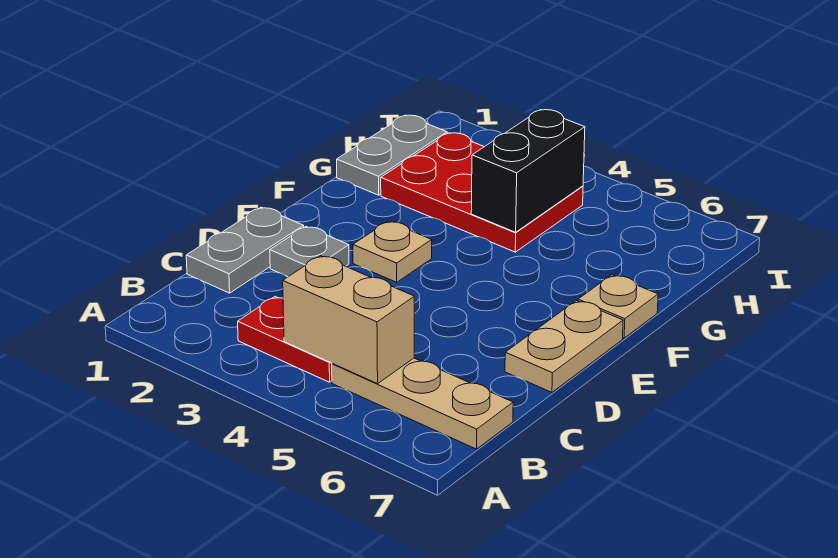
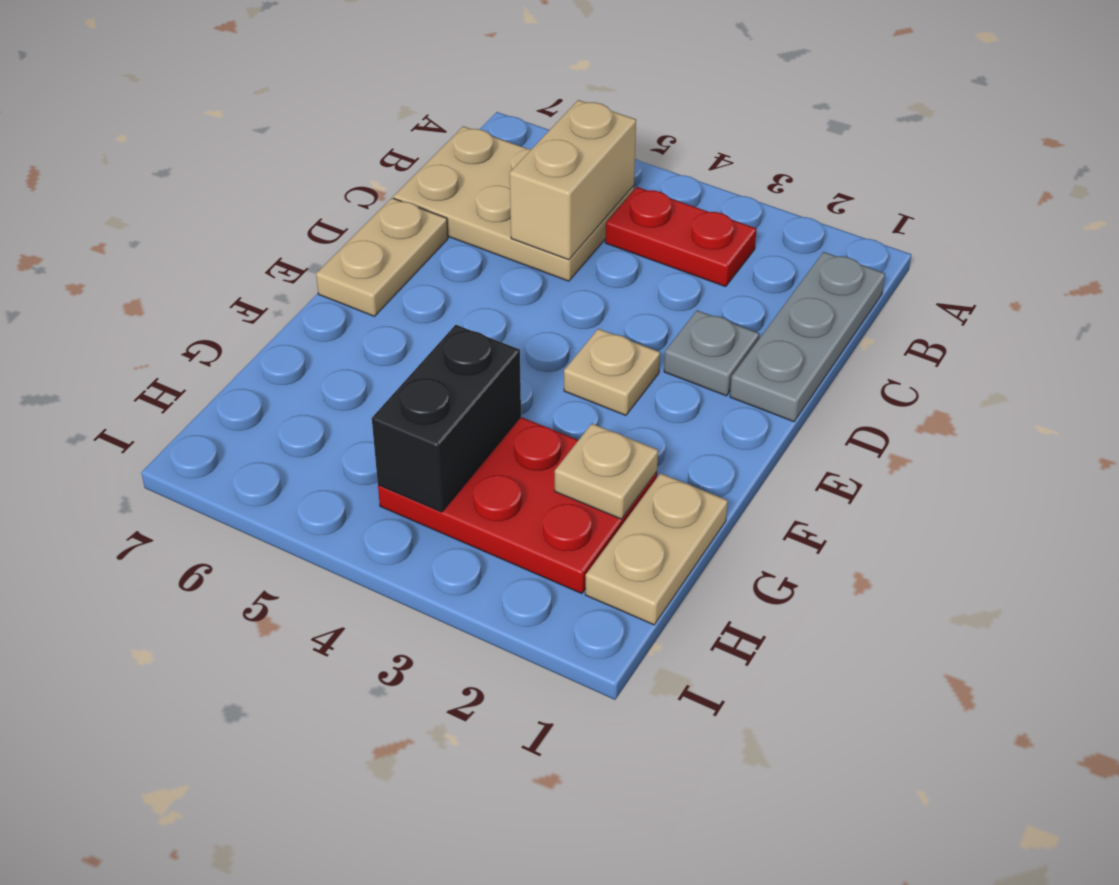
tan brick B4:B5 level 2 -> tan brick B5:C5 level 2
tan plate B5:B7 level 1 -> tan plate B5:C7 level 1
grey plate C1:D1 level 1 -> grey plate B1:D1 level 1
tan plate F7 level 1 -> tan plate G2 level 2
grey plate G1:H1 level 1 -> tan plate G1:H1 level 1

